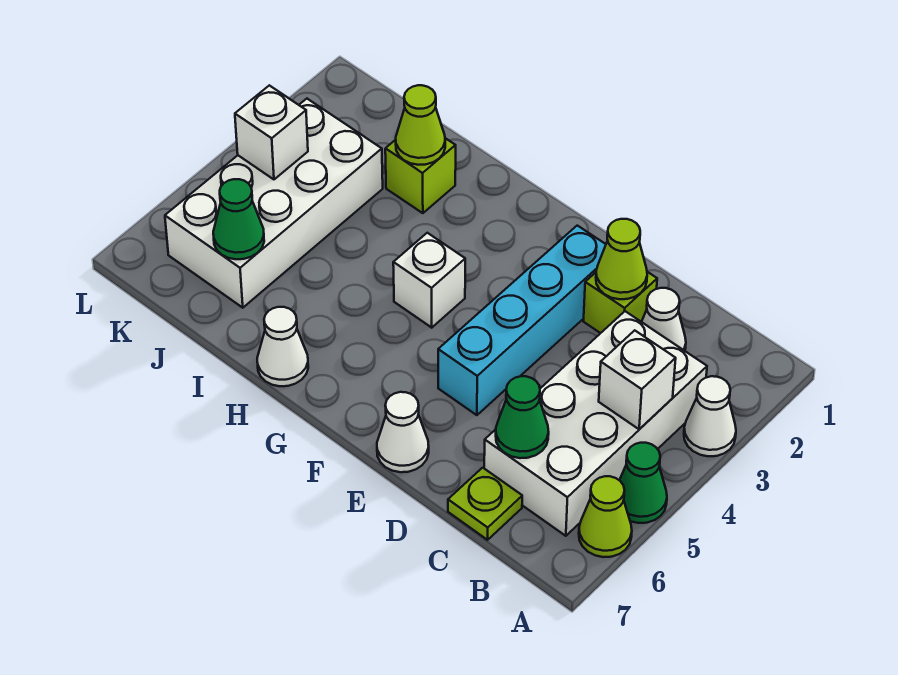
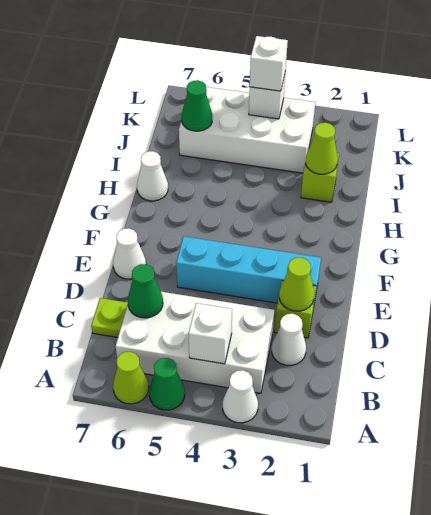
white brick G4 level 1 -> white brick K4 level 3

